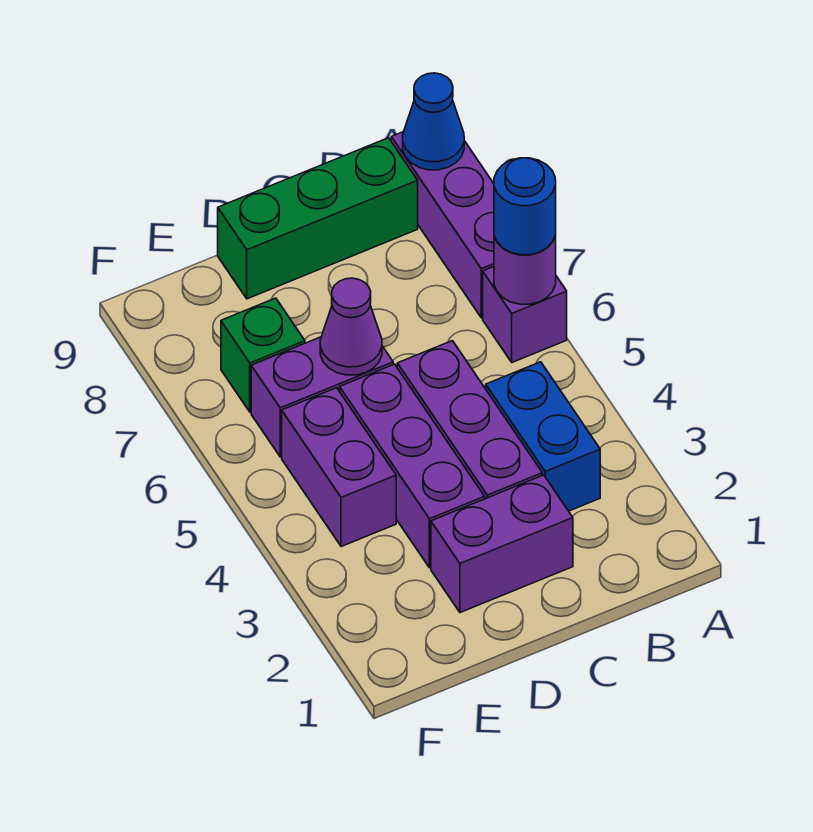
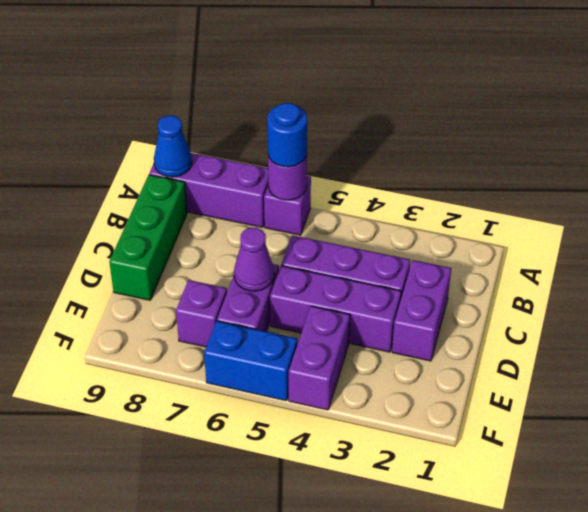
blue brick B3:B4 level 1 -> blue brick F5:F6 level 1
purple brick E4:E5 level 1 -> purple brick E4:F4 level 1
green brick E7 level 1 -> purple brick E7 level 1

